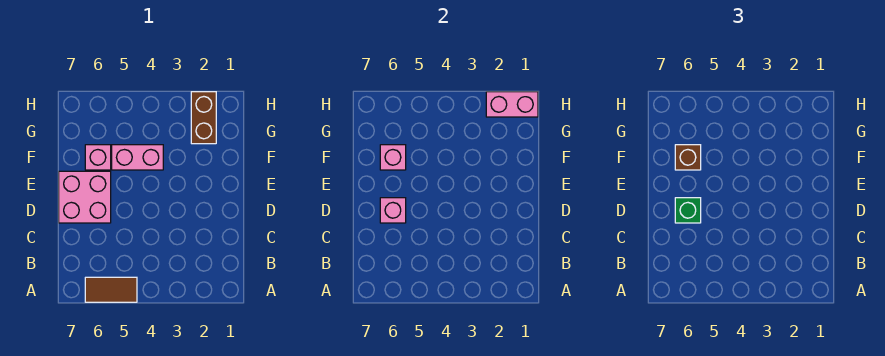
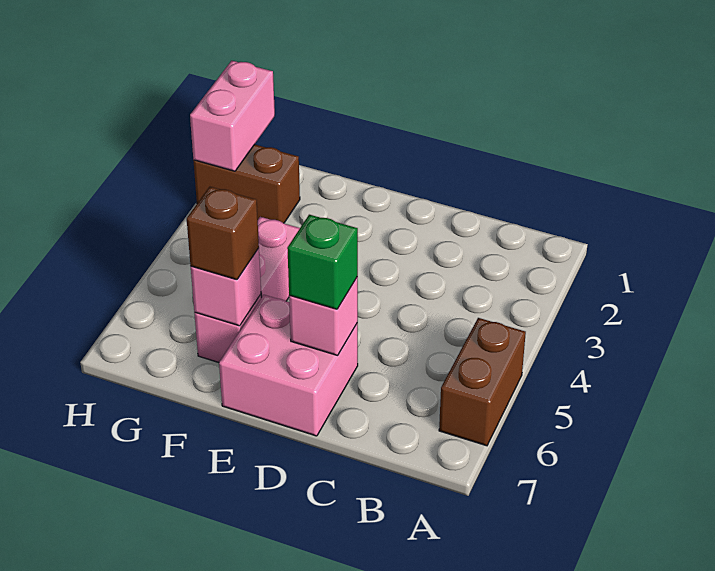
brown tile A5:A6 level 1 -> brown brick A5:A6 level 1

